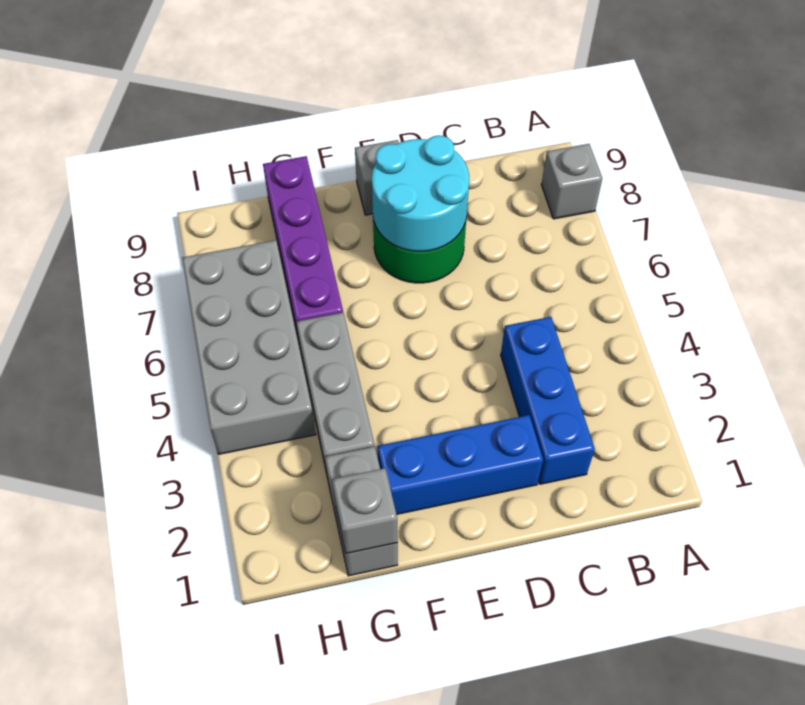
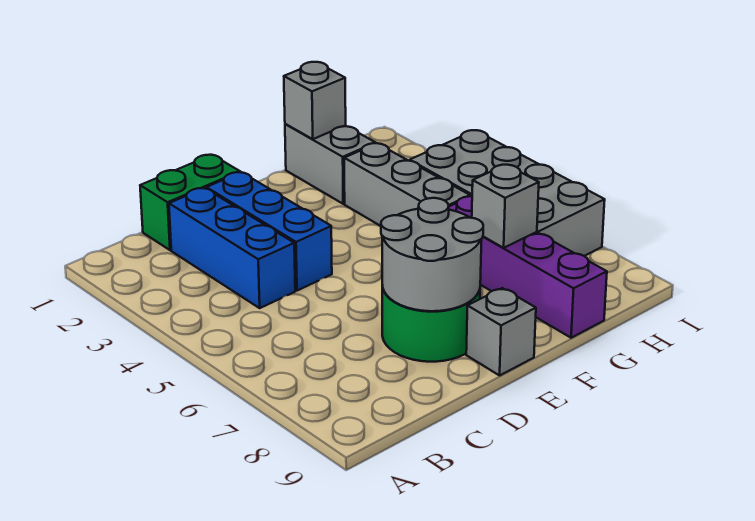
grey brick A8 level 1 -> grey brick G7 level 2
none -> green brick C1:D1 level 1
blue brick D2:F2 level 1 -> blue brick D2:D4 level 1
cyan round brick D7:E8 level 2 -> grey round brick D7:E8 level 2

